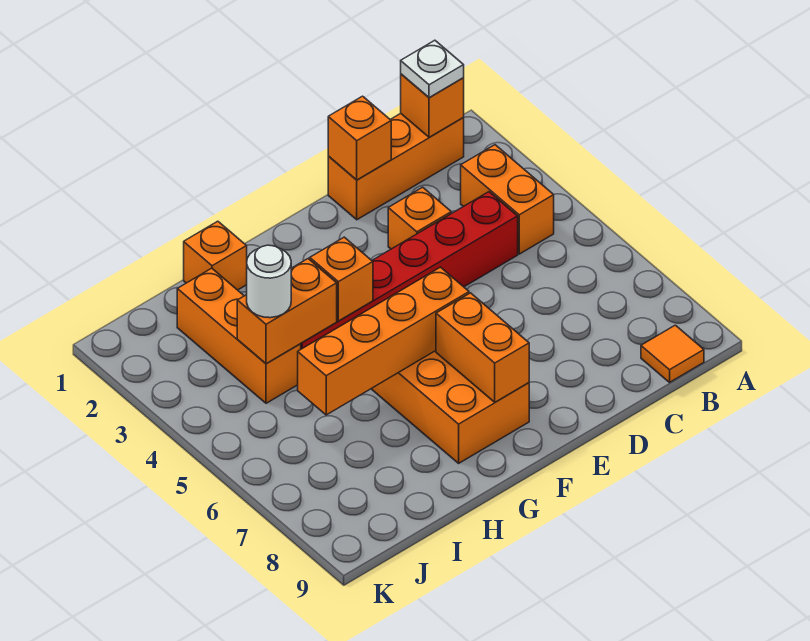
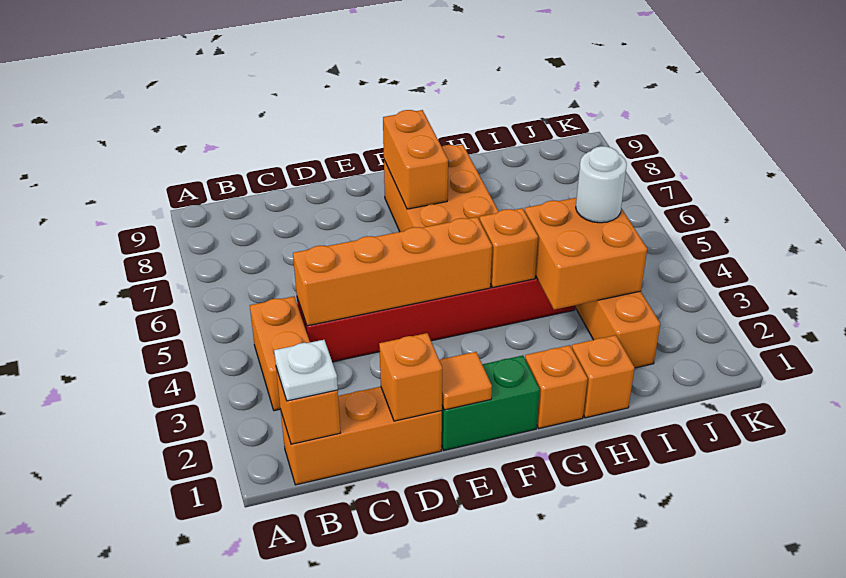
orange tile B9 level 1 -> orange tile E1 level 2
orange brick D3 level 1 -> orange brick G1 level 1
none -> green brick E1:F1 level 1
orange brick F6:I6 level 2 -> orange brick C4:F4 level 2
orange brick H4:I4 level 2 -> orange brick H3:I4 level 2

